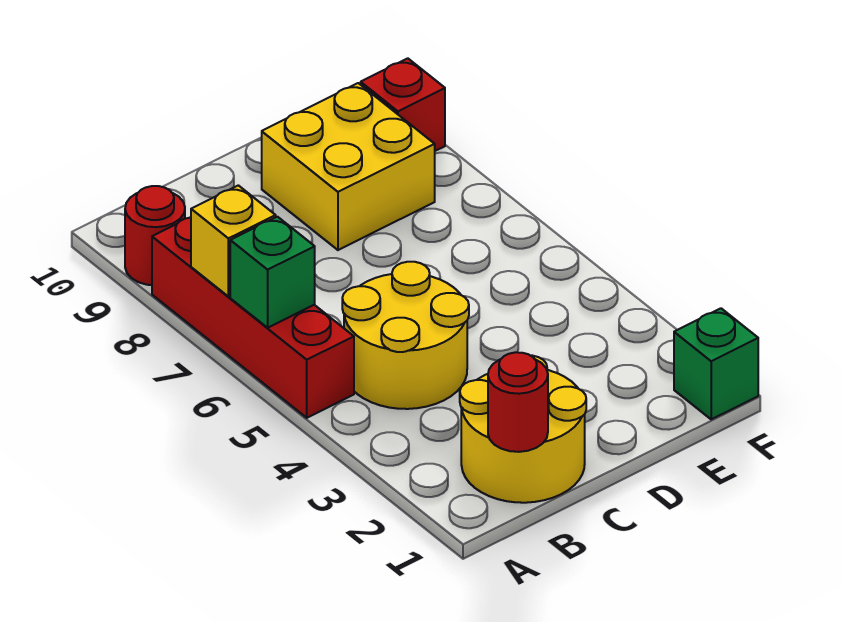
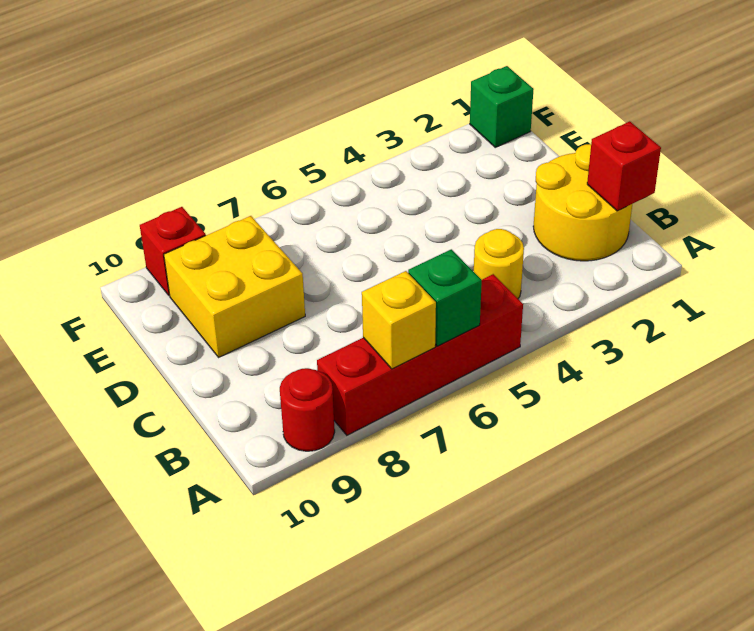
red round brick B1 level 2 -> red brick B1 level 2
yellow round brick B4:C5 level 1 -> yellow round brick B4 level 1

